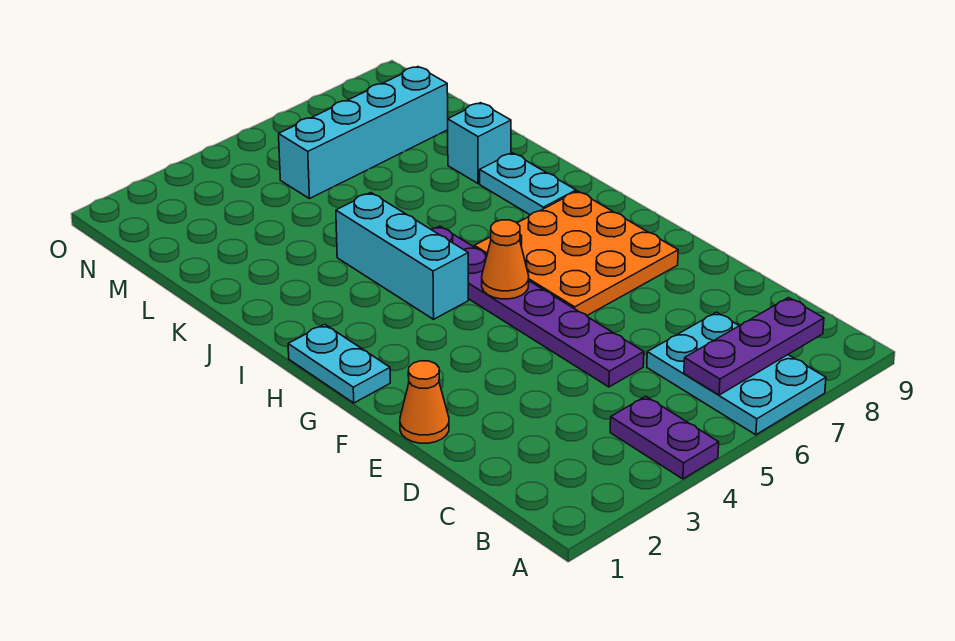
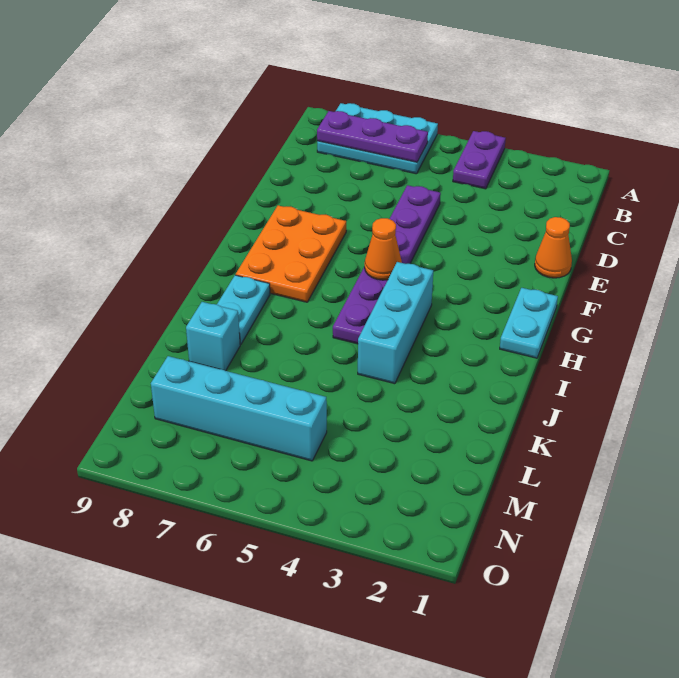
cyan plate A6:C7 level 1 -> cyan plate A6:B8 level 1
orange plate F6:H8 level 1 -> orange plate F7:H8 level 1

